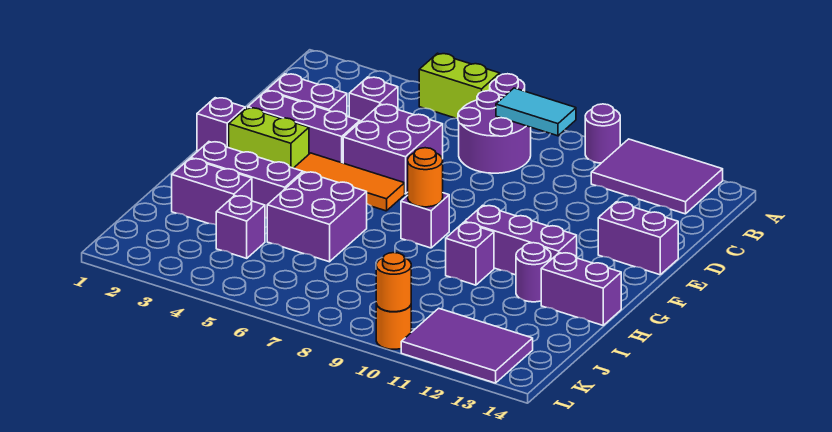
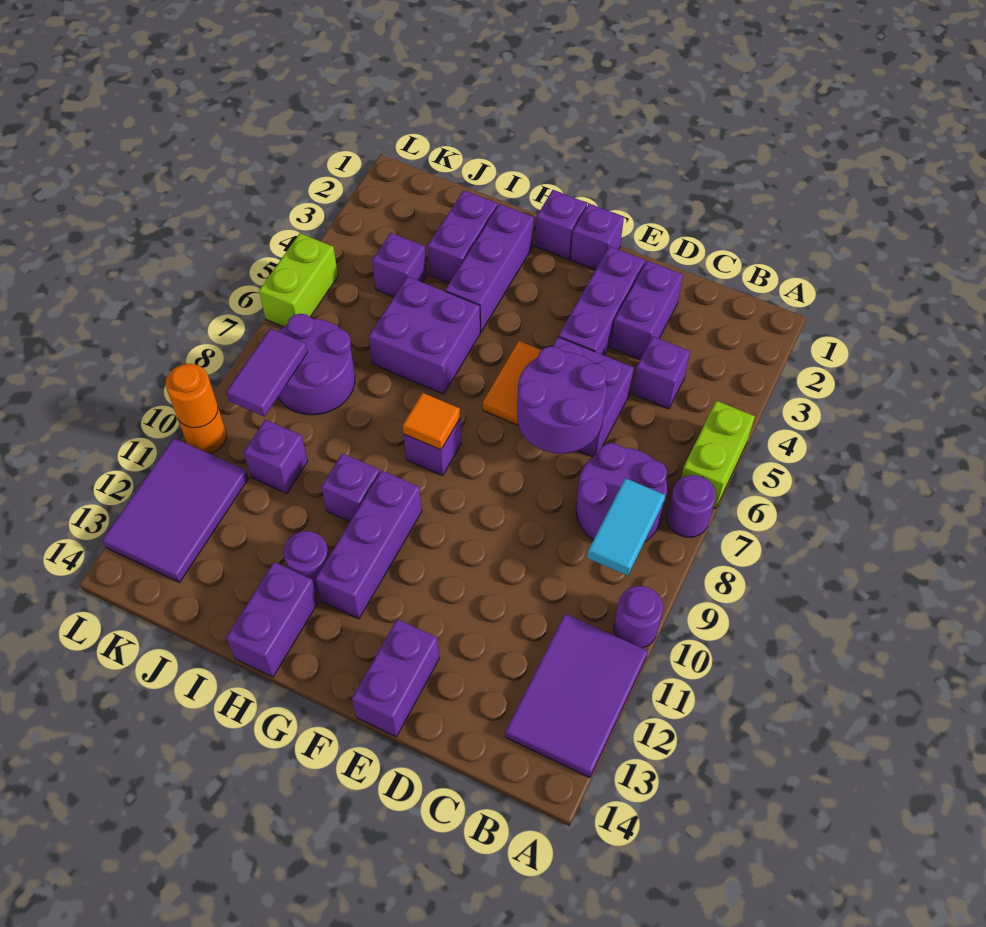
none -> purple round brick D6:E7 level 2
lime brick F2:F3 level 1 -> lime brick L5:L6 level 1
orange tile F4:F6 level 1 -> orange tile F5:F6 level 1
none -> purple brick G1 level 1
orange round brick G8 level 2 -> orange tile G8 level 2
none -> purple round brick J7:K8 level 1
none -> purple brick J10 level 1
none -> purple tile K8:K9 level 2

